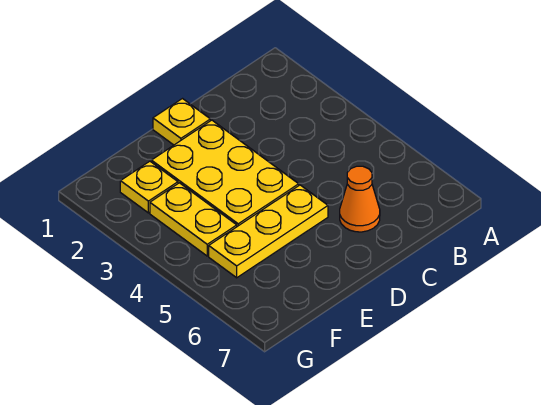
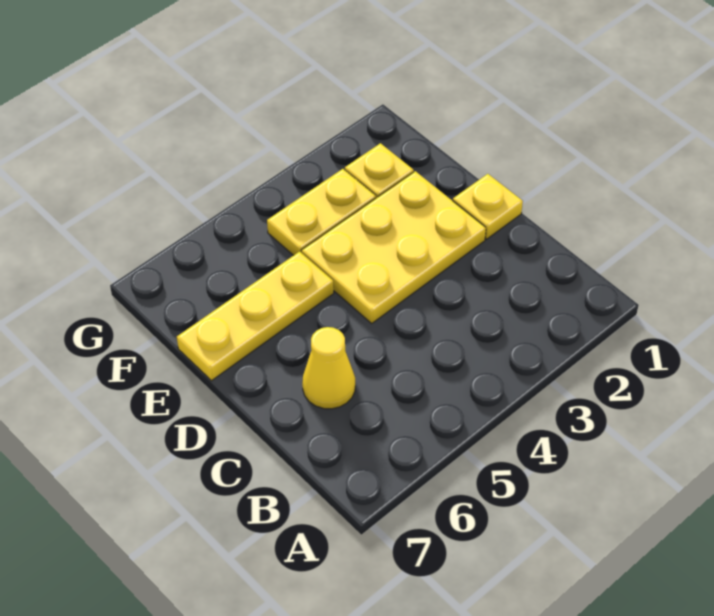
orange cone C6 level 1 -> yellow cone C6 level 1
yellow plate D5:F5 level 1 -> yellow plate E5:E7 level 1

